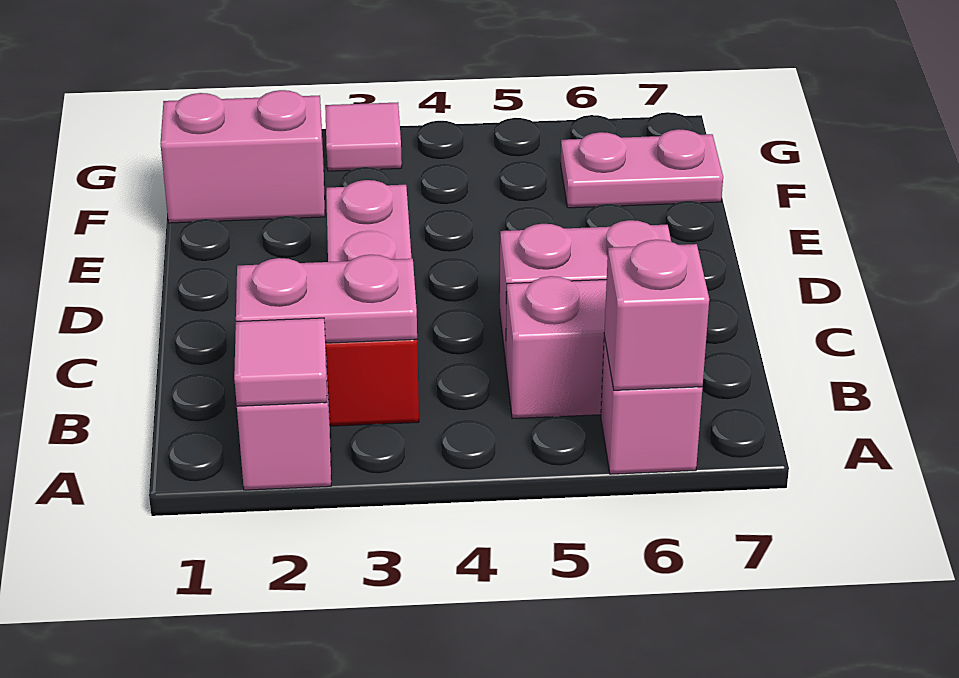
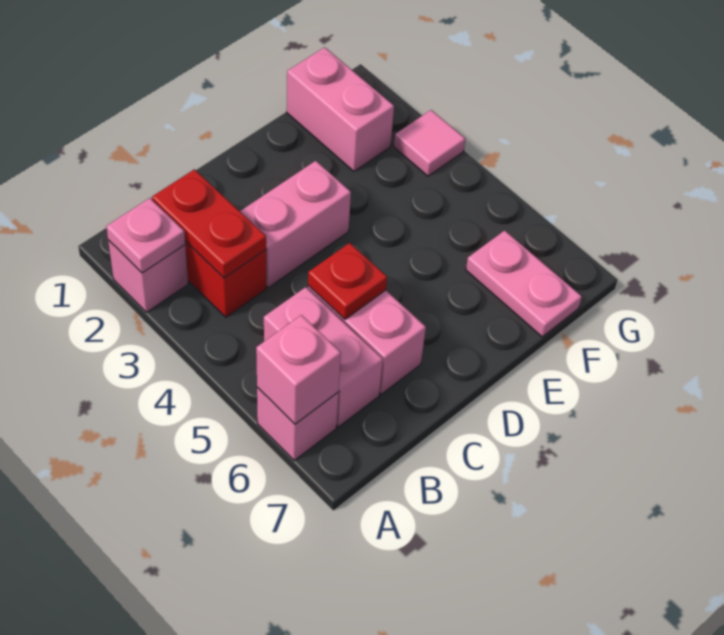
pink tile A2 level 2 -> pink plate A2 level 2
pink plate B2:B3 level 2 -> red plate B2:B3 level 2
none -> red plate C5 level 2

